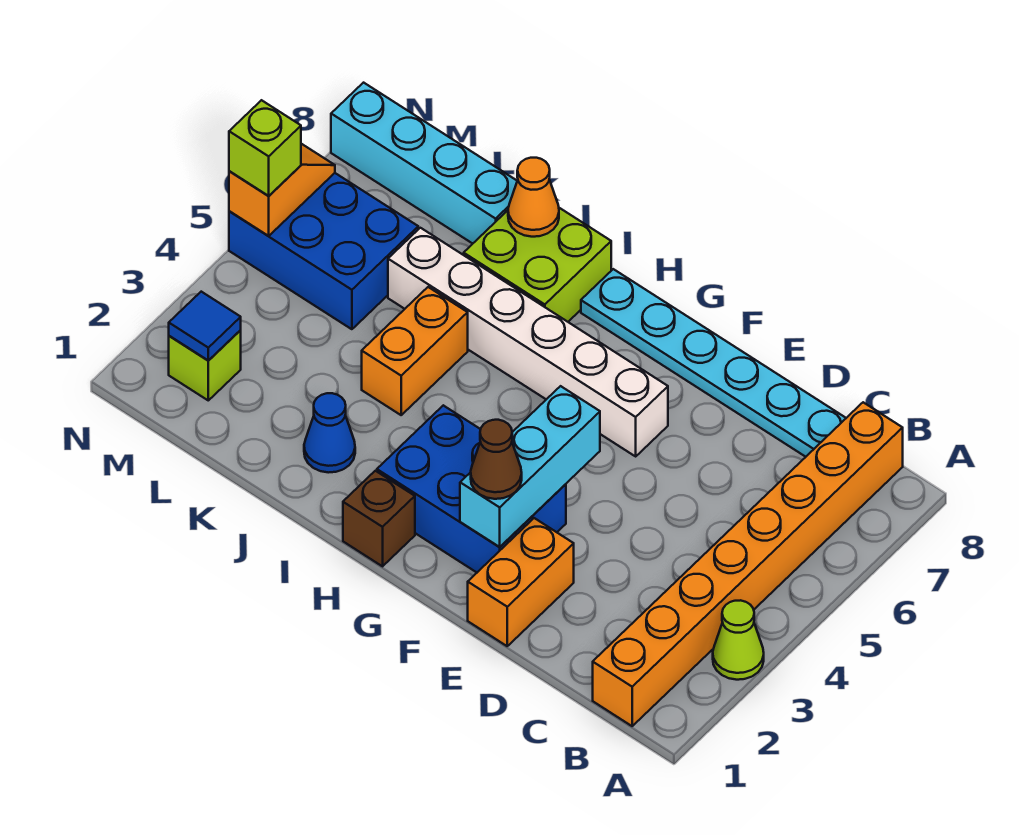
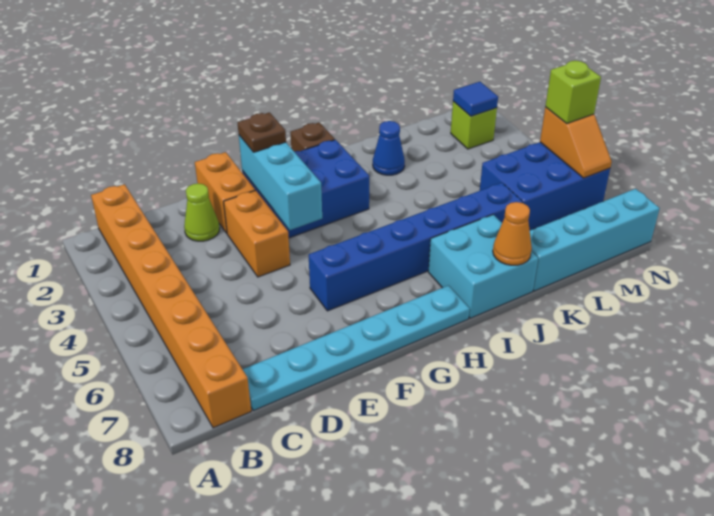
lime cone A3 level 1 -> lime cone D2 level 1
brown cone F2 level 3 -> brown plate F2 level 3
white brick F6:K6 level 1 -> blue brick F6:K6 level 1
lime brick I7:J8 level 1 -> cyan brick I7:J8 level 1
orange brick J4:J5 level 1 -> orange brick E3:E4 level 1

